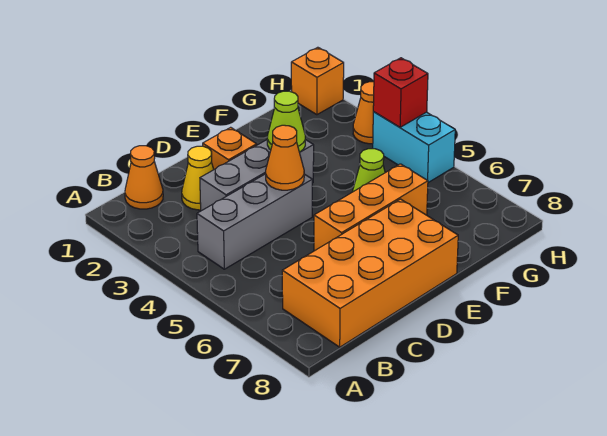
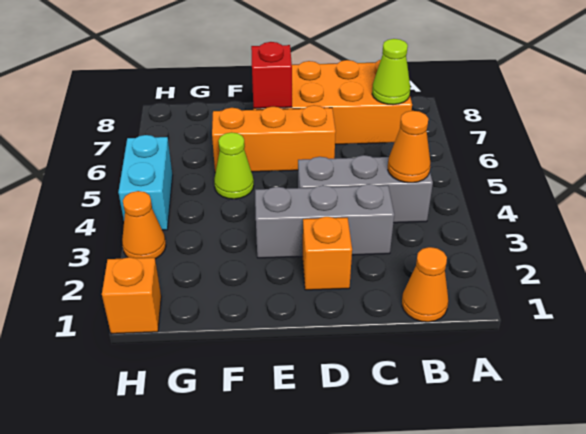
yellow cone C2 level 1 -> none
orange cone D4 level 2 -> orange cone B4 level 2
lime cone E3 level 2 -> lime cone B7 level 2
red brick H4 level 2 -> red brick E7 level 2

